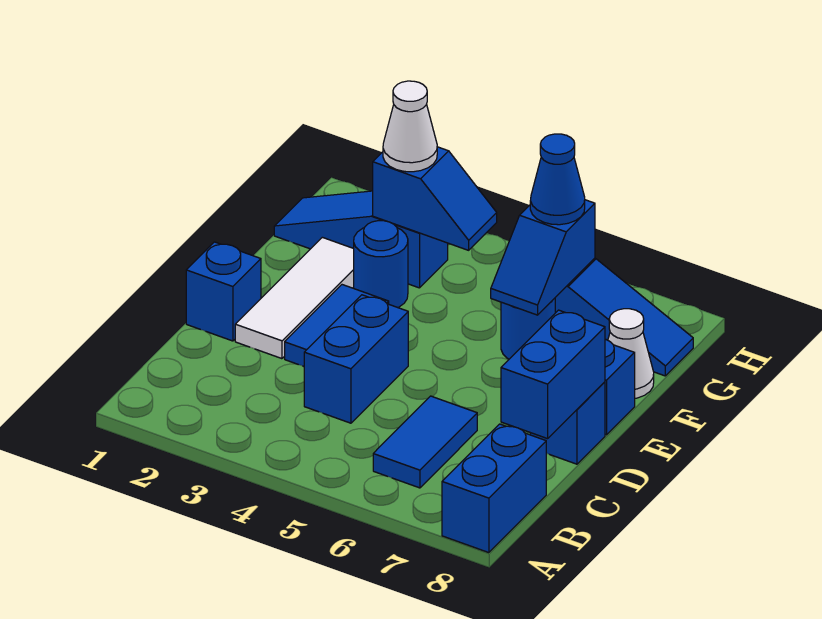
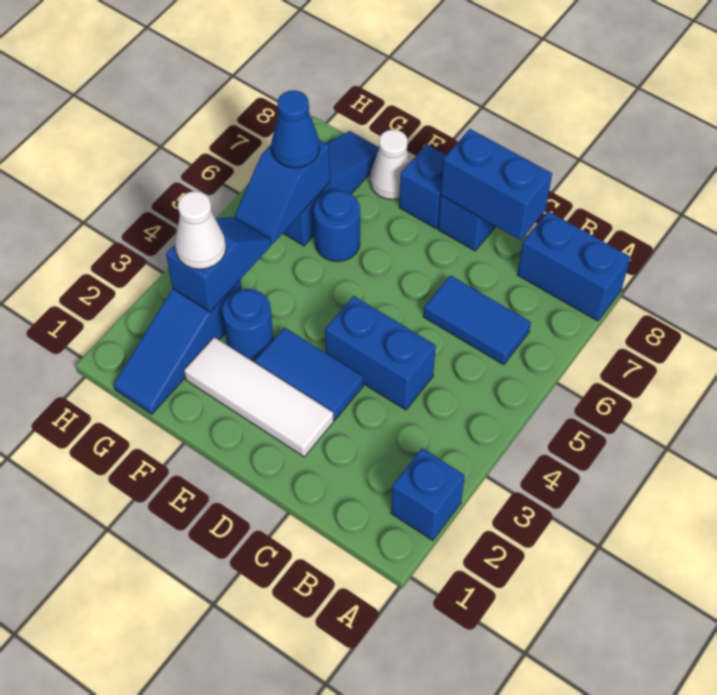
blue brick D1 level 1 -> blue brick A2 level 1
blue slope F6:G6 level 2 top G -> blue slope G5:G6 level 2 top 6

